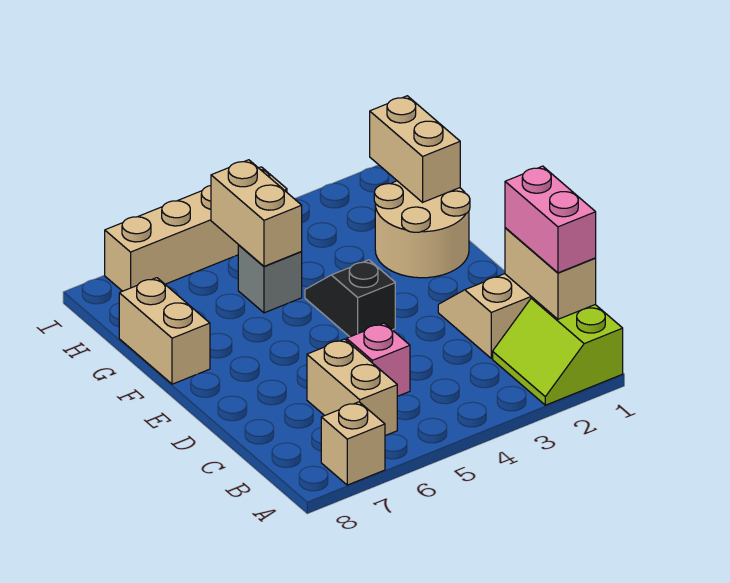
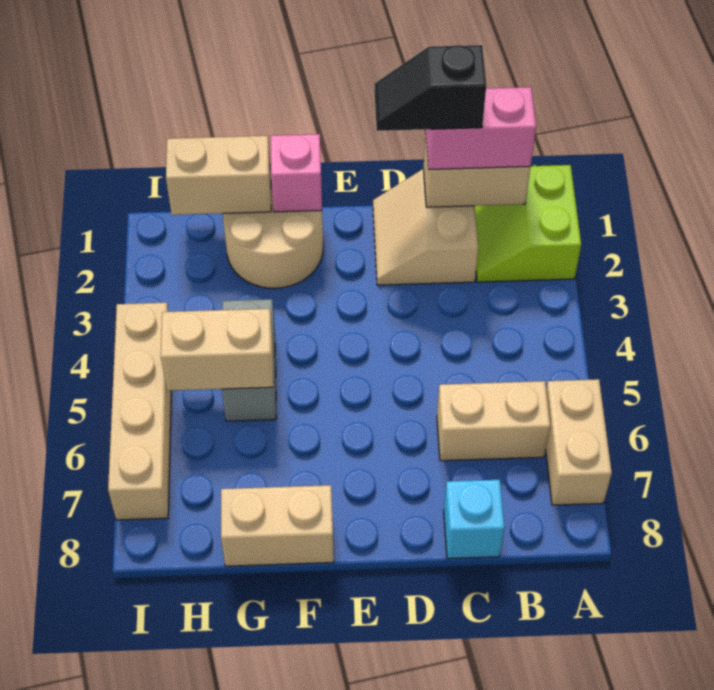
lime slope A1:B2 level 1 top 1 -> lime slope A1:B2 level 1 top A
tan brick A7 level 1 -> tan brick A6:A7 level 1
pink brick C5 level 1 -> pink brick F1 level 2
none -> cyan brick C8 level 1
black slope E4:F4 level 1 top E -> black slope C1:D1 level 4 top C
grey brick G5 level 1 -> grey brick G4:G5 level 1

